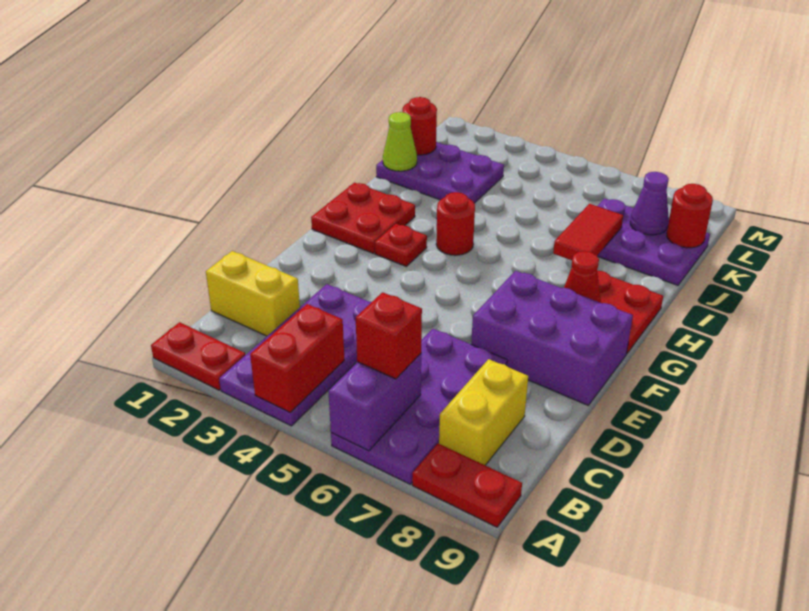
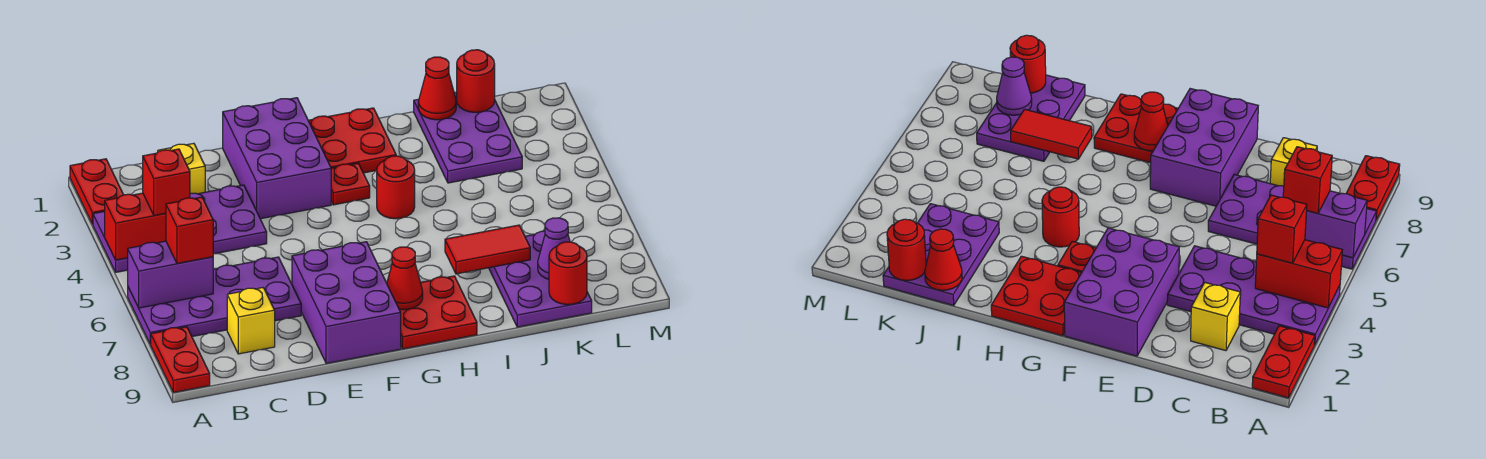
none -> red brick B4 level 3
yellow brick B8:C8 level 1 -> yellow brick C8 level 1
yellow brick C1:C2 level 1 -> yellow brick C2 level 1
none -> purple brick E1:F3 level 1
lime cone J1 level 2 -> red cone J1 level 2

